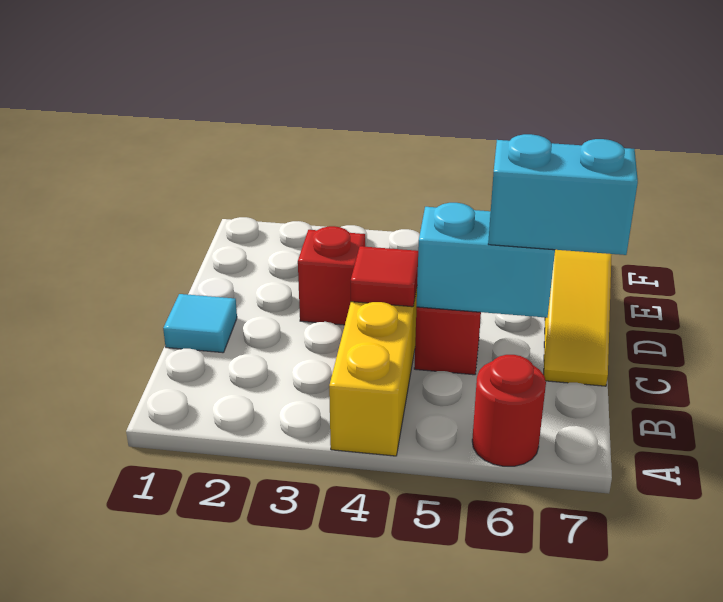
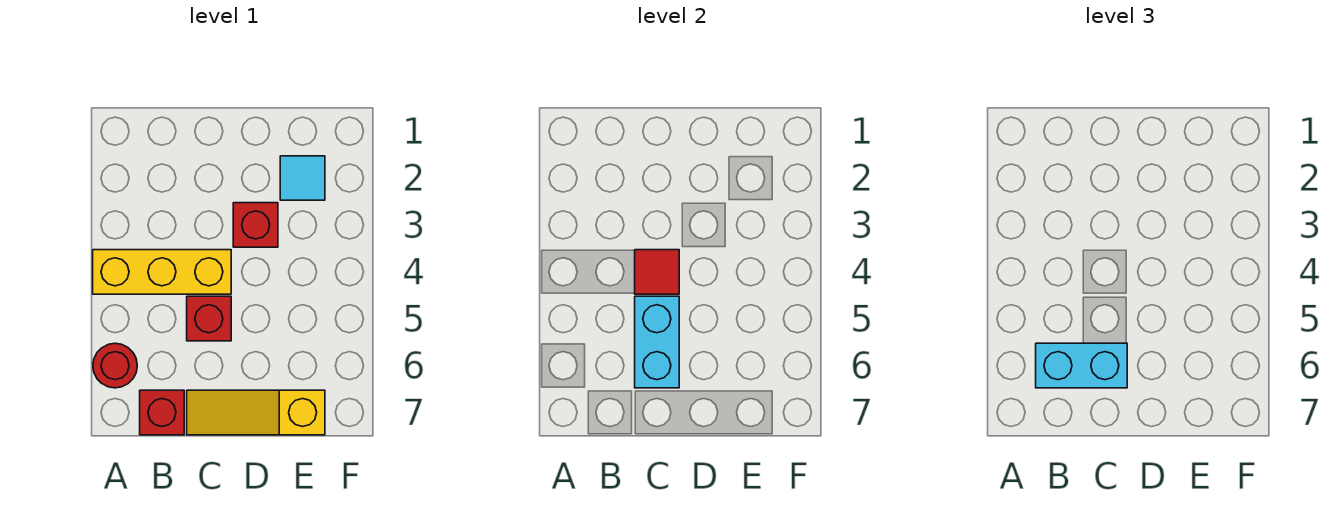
none -> red brick B7 level 1
cyan tile C1 level 1 -> cyan tile E2 level 1
cyan brick C6:C7 level 3 -> cyan brick B6:C6 level 3

